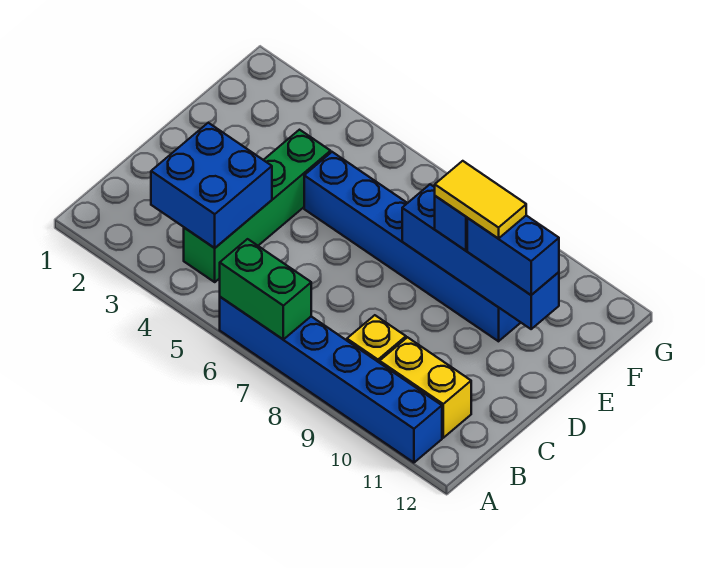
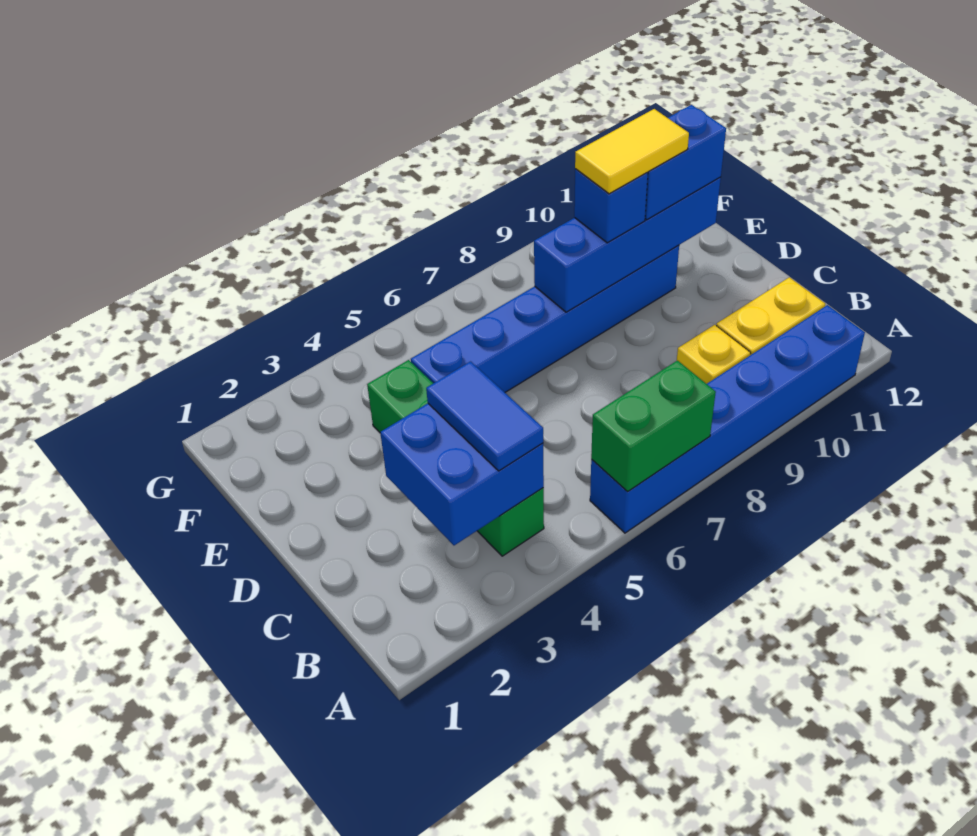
none -> blue tile B4:C4 level 3

